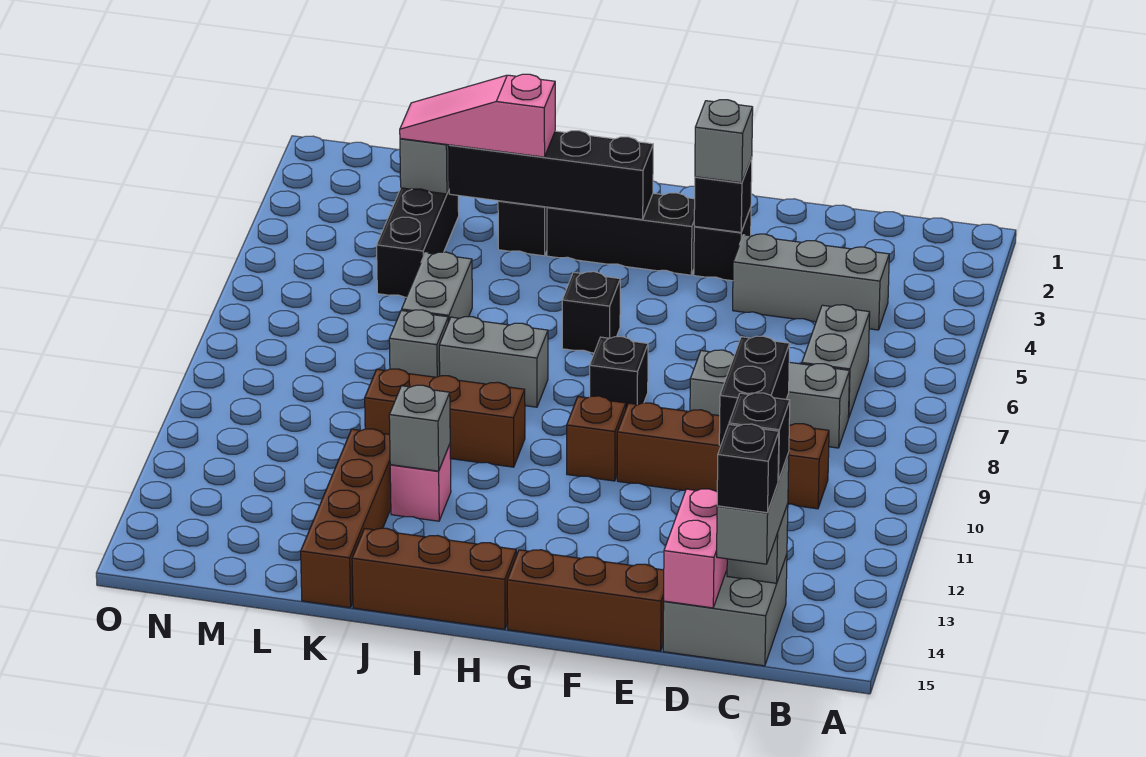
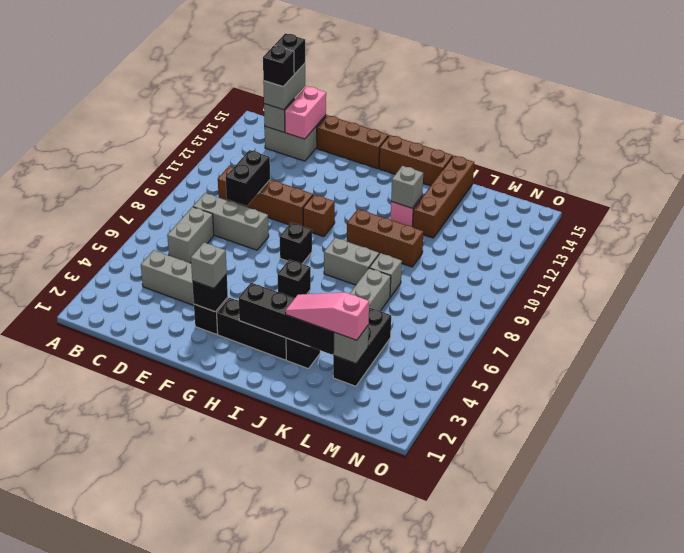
pink slope J3:L3 level 3 top J -> pink slope J3:L3 level 3 top L

